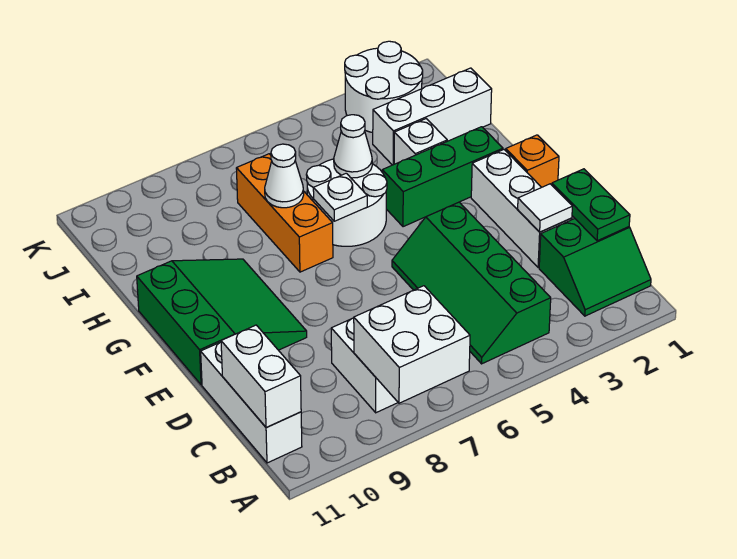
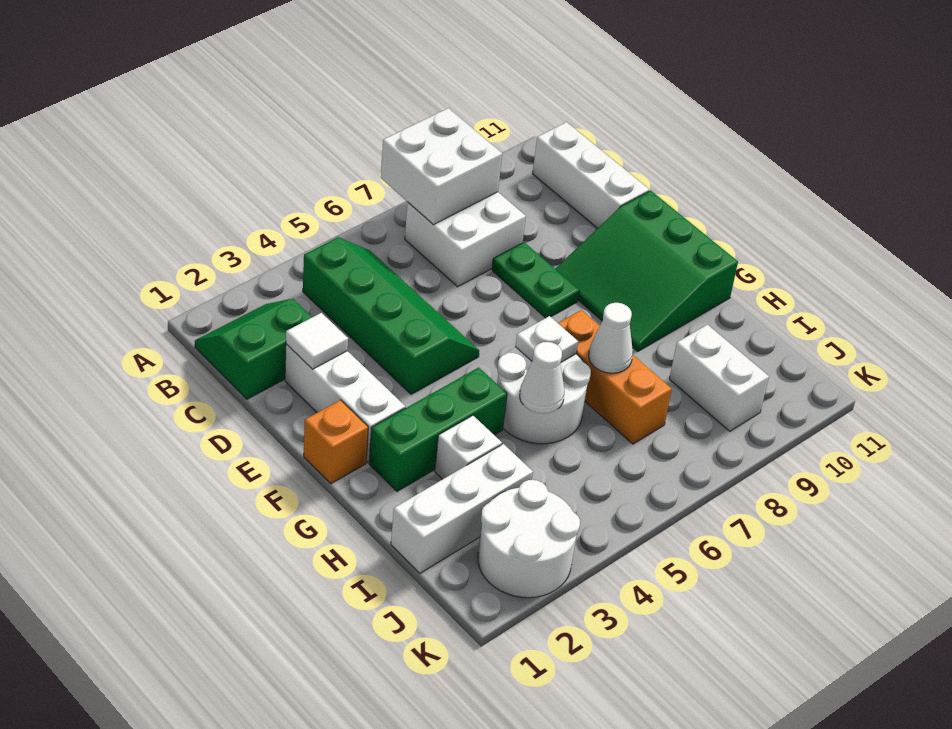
white brick B11:C11 level 2 -> white brick I9:J9 level 1
green plate C1:D1 level 2 -> green plate D8:E8 level 1

